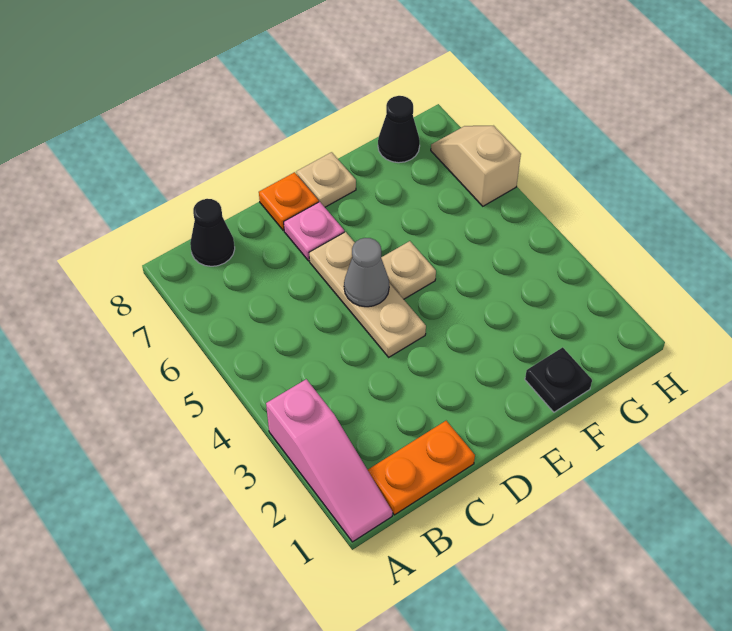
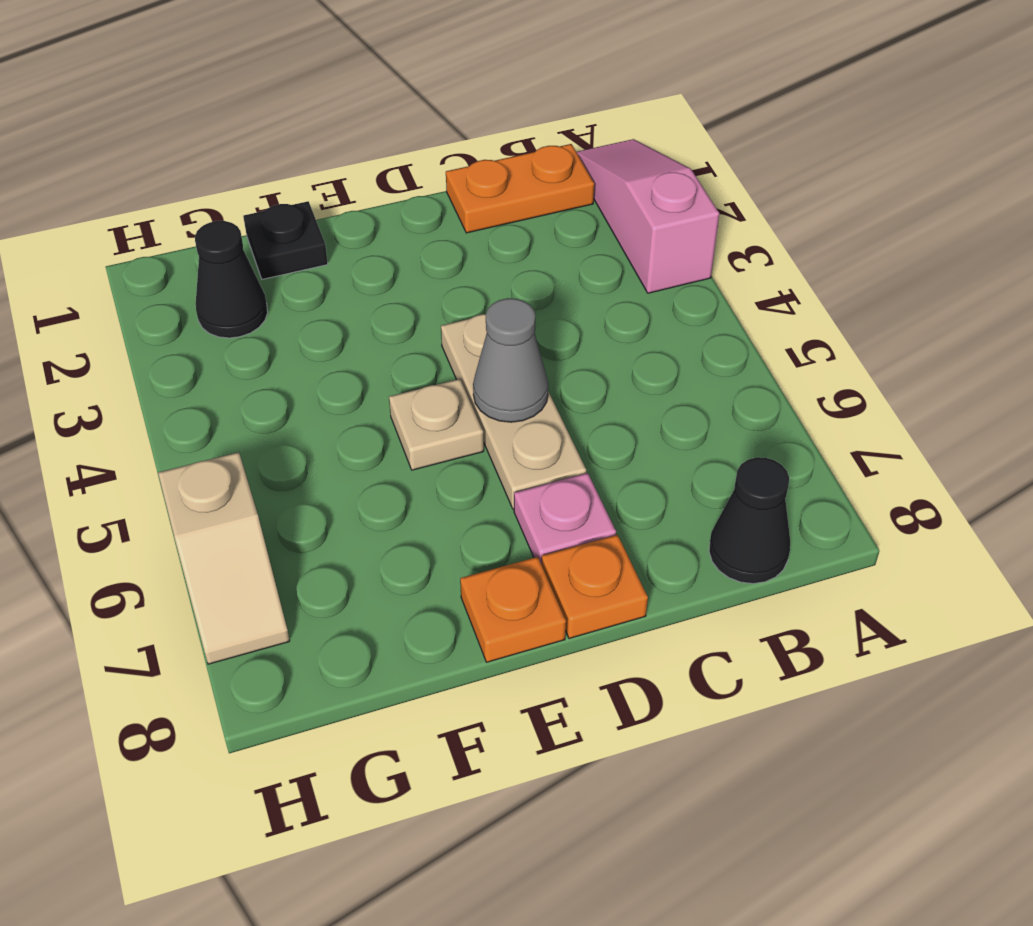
tan plate E8 level 1 -> orange plate E8 level 1
black cone G8 level 1 -> black cone G2 level 1

